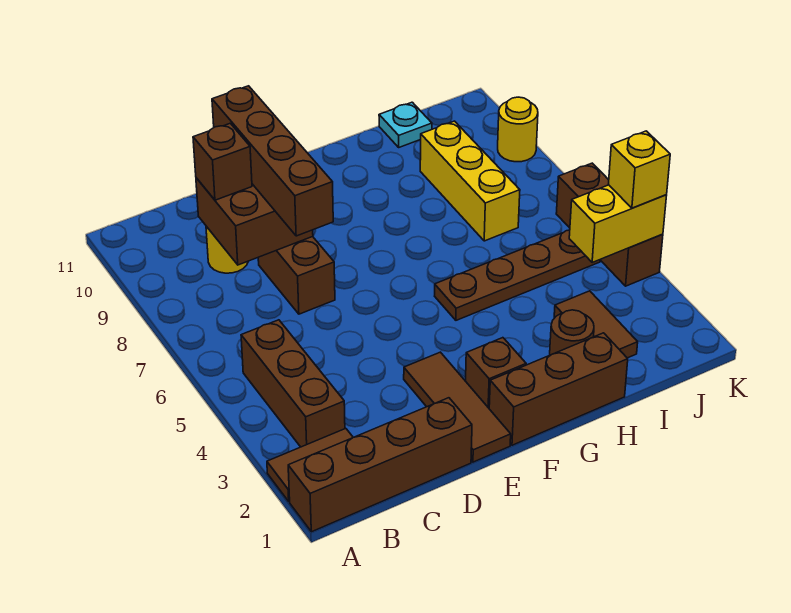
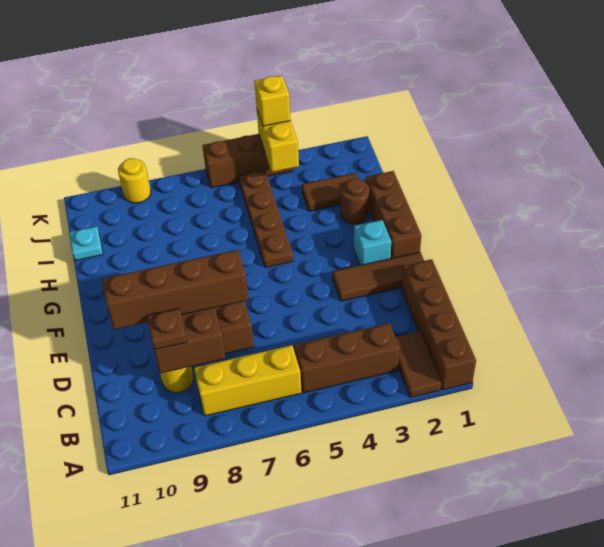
brown brick C9 level 3 -> brown plate C9 level 3
brown brick F2 level 1 -> cyan brick F2 level 1
yellow brick I7:I9 level 1 -> yellow brick B6:B8 level 1

